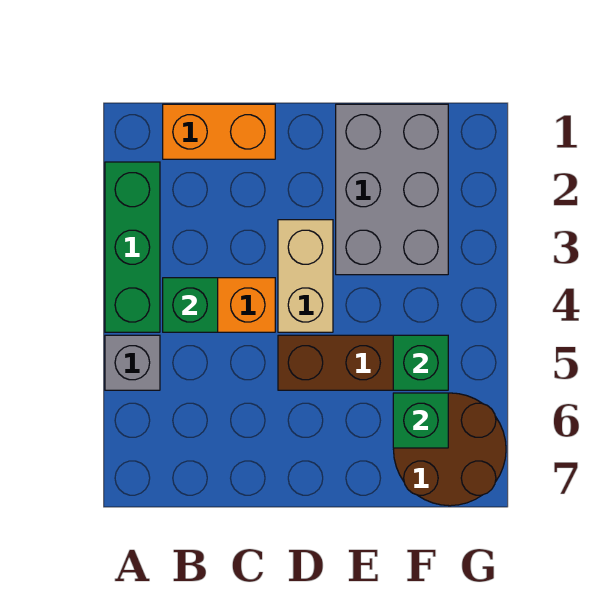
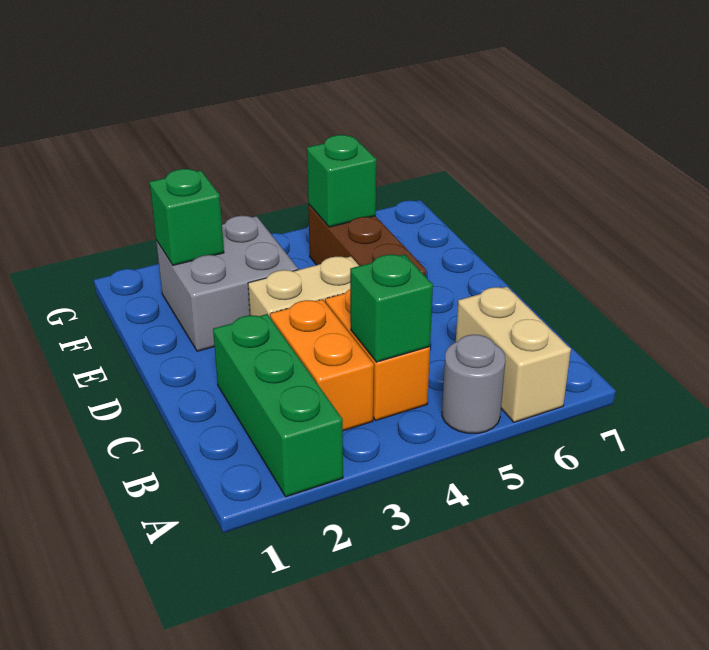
green brick A2:A4 level 1 -> green brick A2:C2 level 1
grey brick A5 level 1 -> grey round brick A5 level 1
none -> tan brick A6:B6 level 1
orange brick B1:C1 level 1 -> orange brick B3:C3 level 1
grey brick E1:F3 level 1 -> grey brick E2:F3 level 1
brown round brick F6:G7 level 1 -> none
green brick F6 level 2 -> green brick F2 level 2

